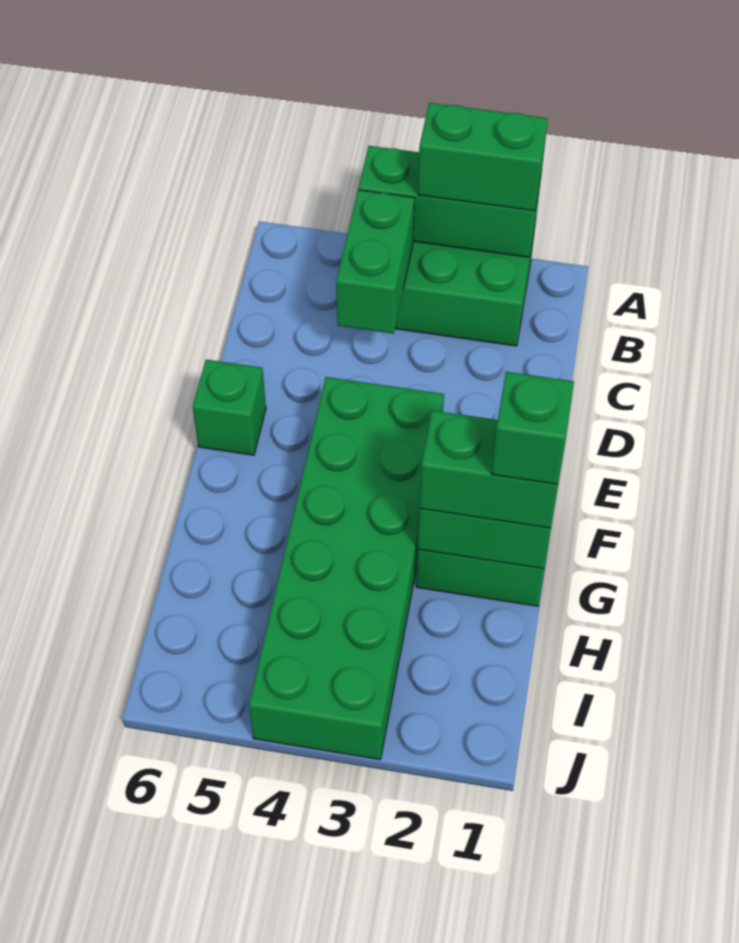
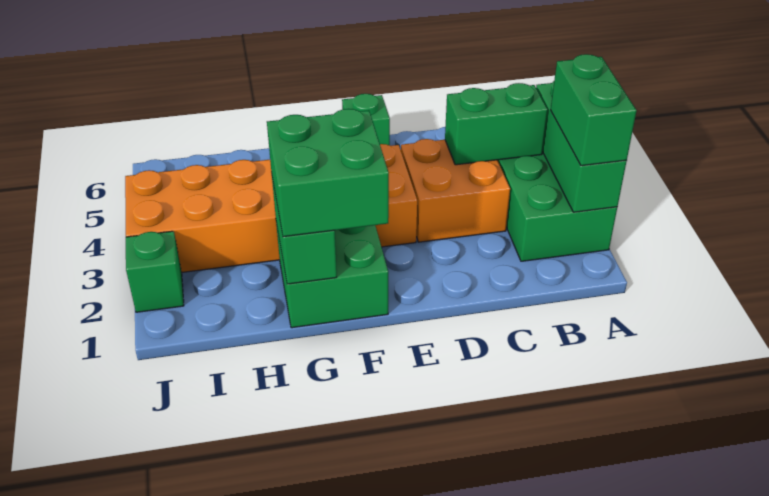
none -> orange brick C3:D4 level 1
green brick E3:J4 level 1 -> orange brick E3:J4 level 1
green brick G1:G2 level 3 -> green brick F1:G2 level 3
green brick G1 level 4 -> green brick J2 level 1

